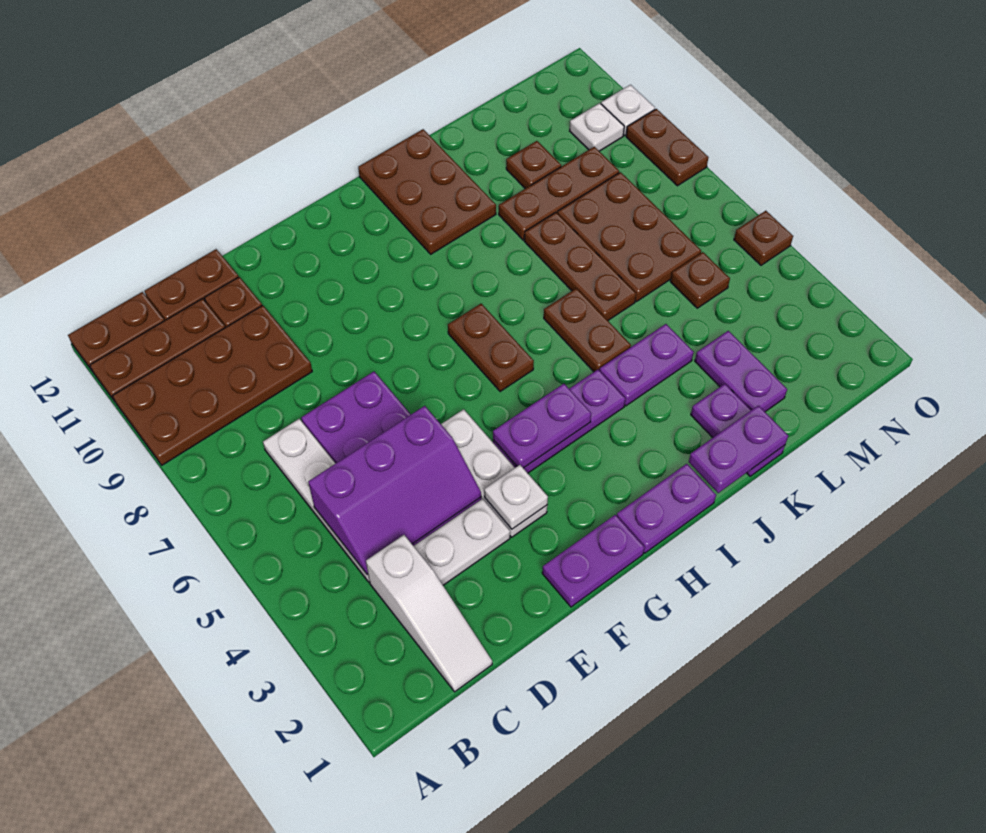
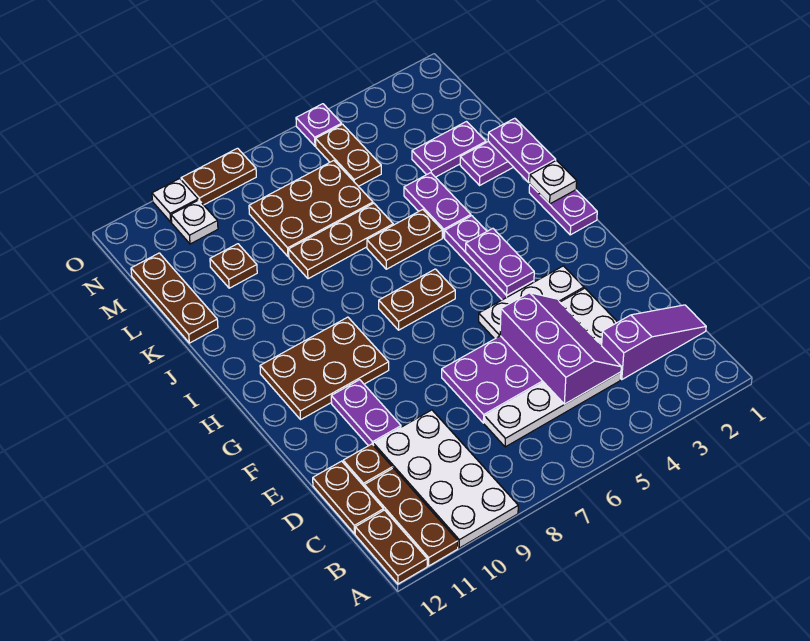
brown plate A9:D10 level 1 -> white plate A9:D10 level 1
white slope C1:C3 level 1 top 3 -> purple slope C1:C3 level 1 top 3
purple plate F1:G1 level 1 -> purple plate E10:F10 level 1
white plate F3 level 2 -> white plate I1 level 2
brown plate I10:J12 level 1 -> brown plate G9:H11 level 1
brown plate K9:M9 level 1 -> brown plate K12:M12 level 1
brown plate M5 level 1 -> brown plate M5:N5 level 1
brown plate O5 level 1 -> purple plate O5 level 1

